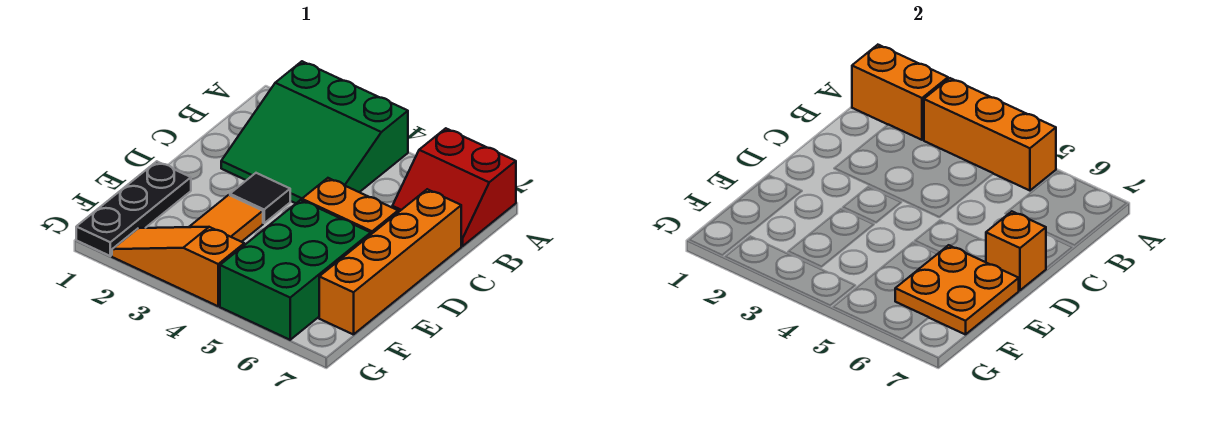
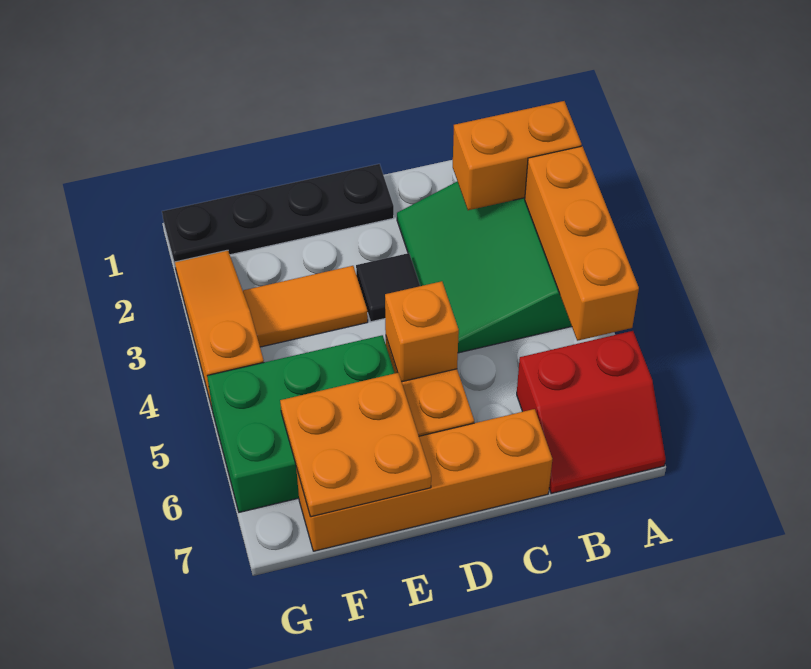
orange brick A1:A2 level 2 -> orange brick A2:B2 level 2
red slope A6:B7 level 1 top A -> red slope A6:B7 level 1 top 6
orange brick D7 level 2 -> orange brick D5 level 2
black plate E1:G1 level 1 -> black plate D1:G1 level 1

